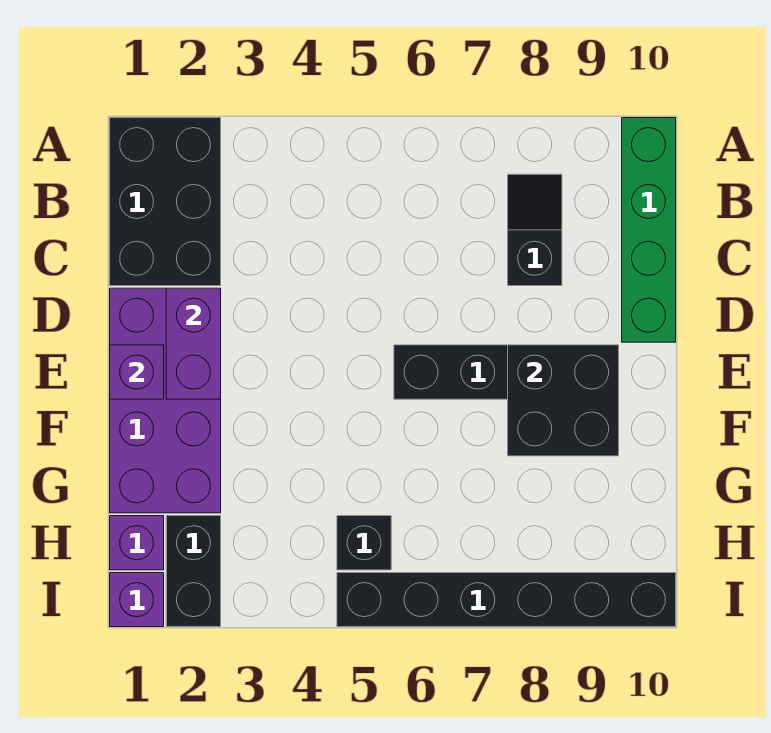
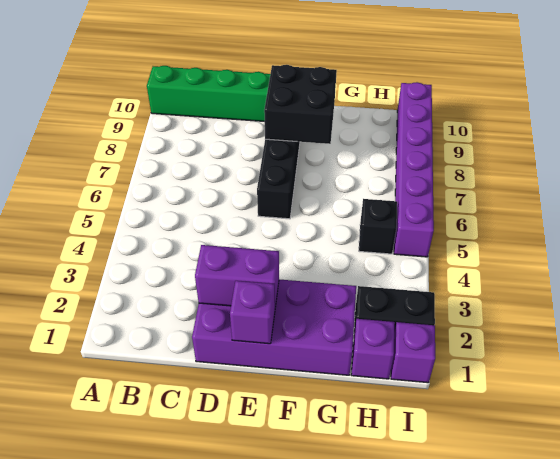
black brick A1:C2 level 1 -> none
black slope B8:C8 level 1 top C -> none
black brick I5:I10 level 1 -> purple brick I5:I10 level 1

